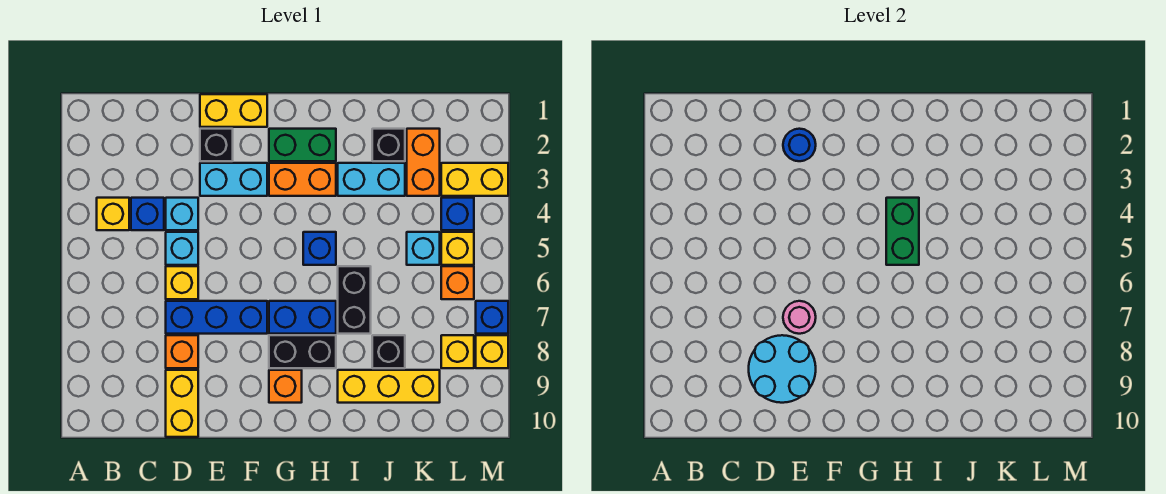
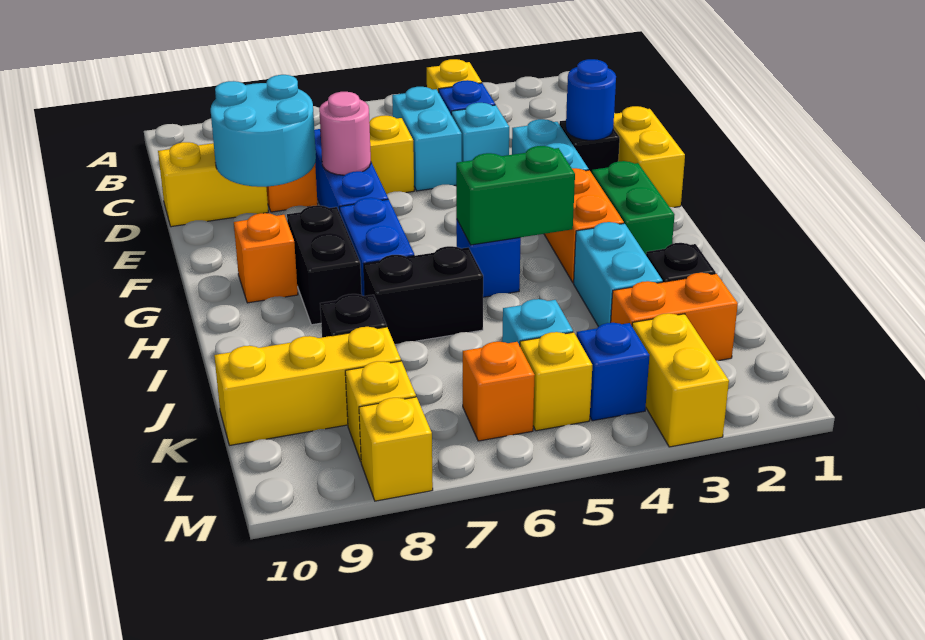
cyan brick D5 level 1 -> cyan brick C5:D5 level 1
yellow brick I9:K9 level 1 -> yellow brick K8:K10 level 1
blue brick M7 level 1 -> none

